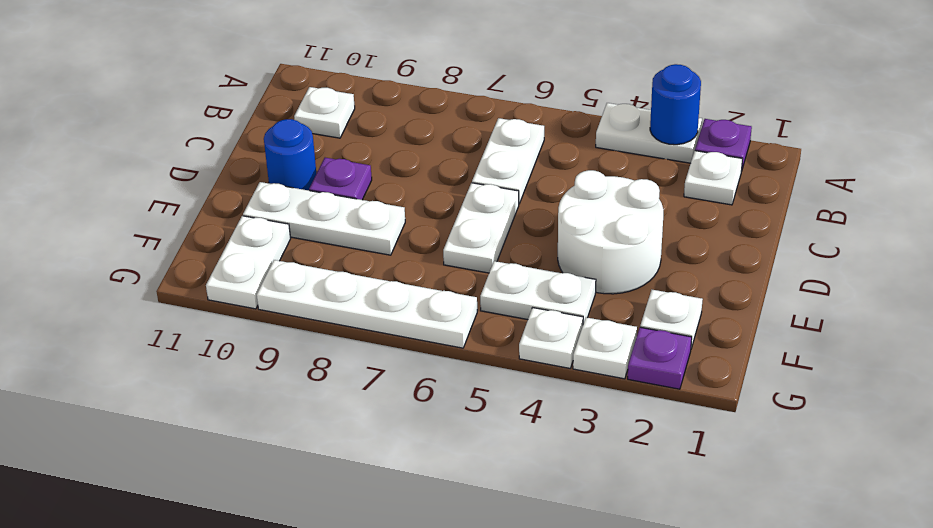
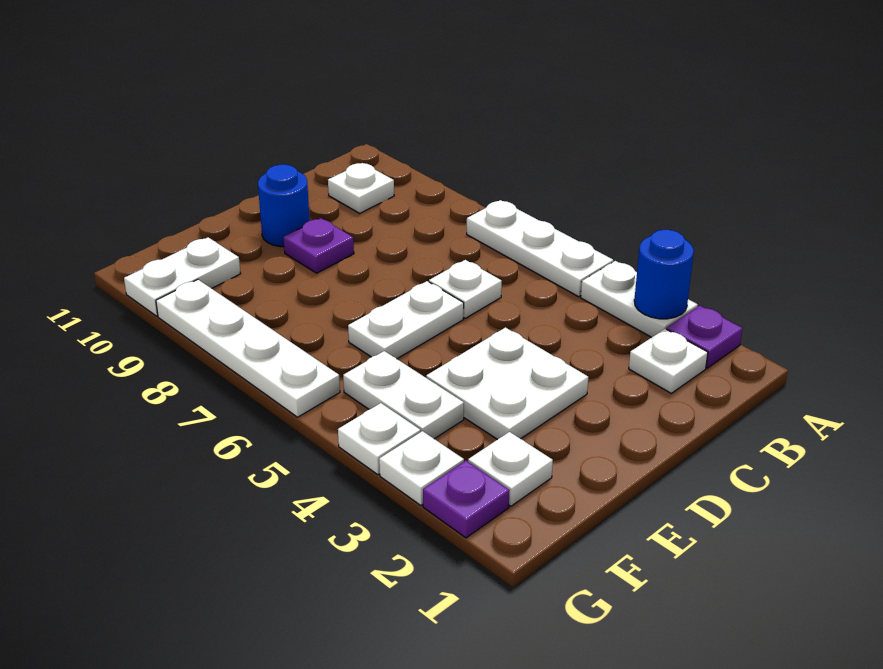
white plate B6:C6 level 1 -> white plate C6 level 1
white round brick D3:E4 level 1 -> white plate D3:E4 level 1
white plate E8:E10 level 1 -> white plate A5:A7 level 1

